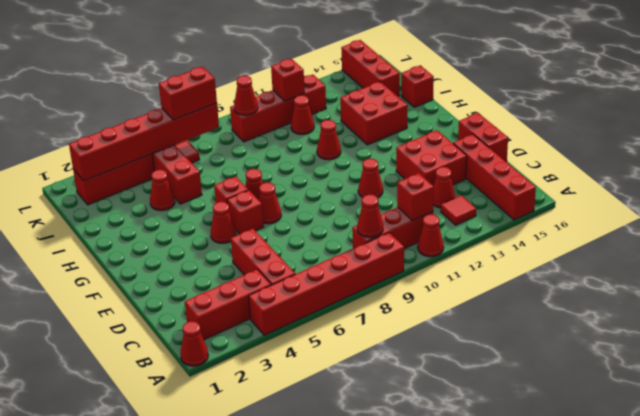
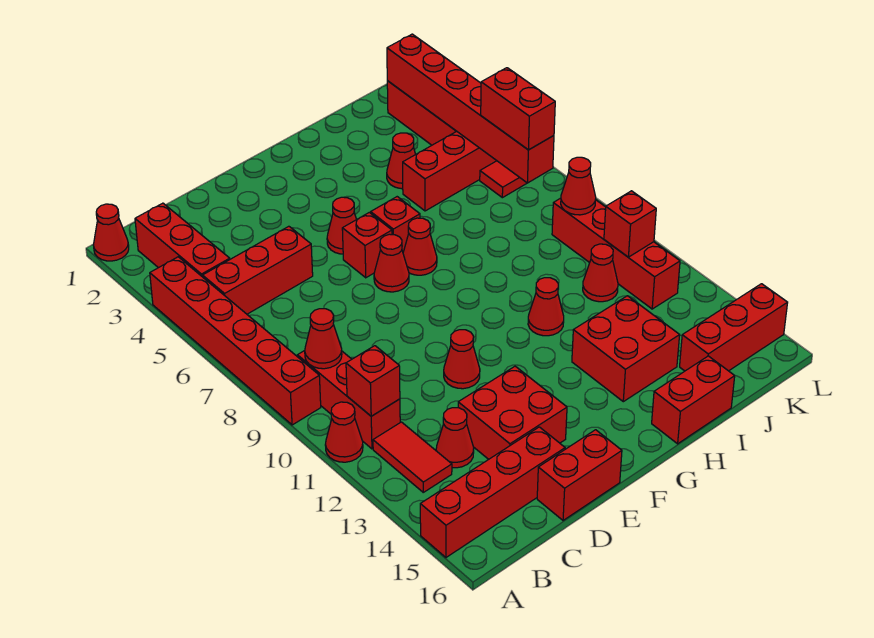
red tile B13 level 1 -> red tile B12:B13 level 1
red brick I16 level 1 -> red brick H16:I16 level 1

